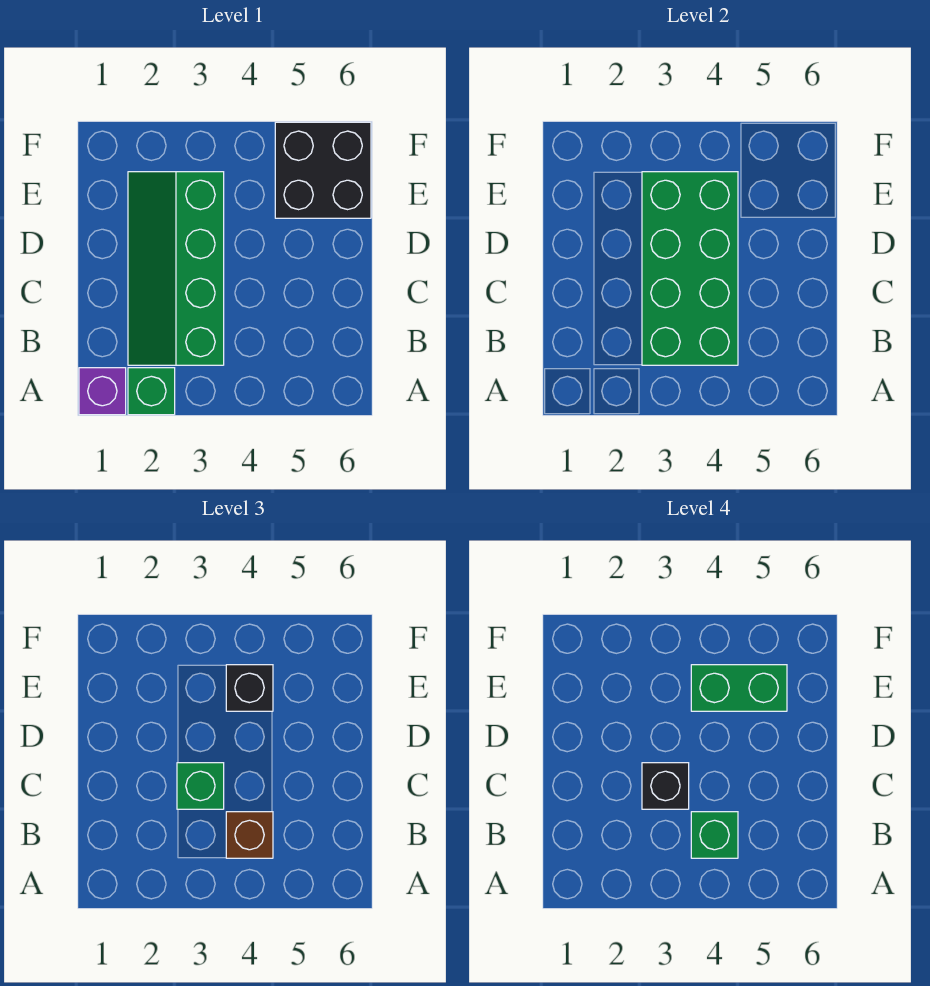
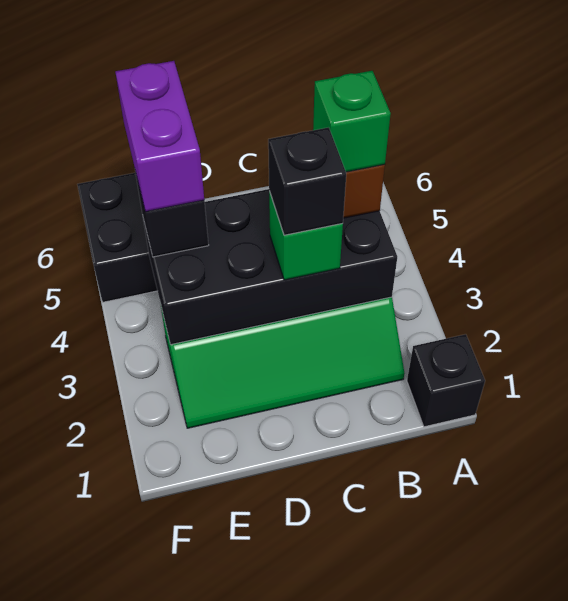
purple brick A1 level 1 -> black brick A1 level 1
green brick A2 level 1 -> none
green brick B3:E4 level 2 -> black brick B3:E4 level 2
green brick E4:E5 level 4 -> purple brick E4:E5 level 4

